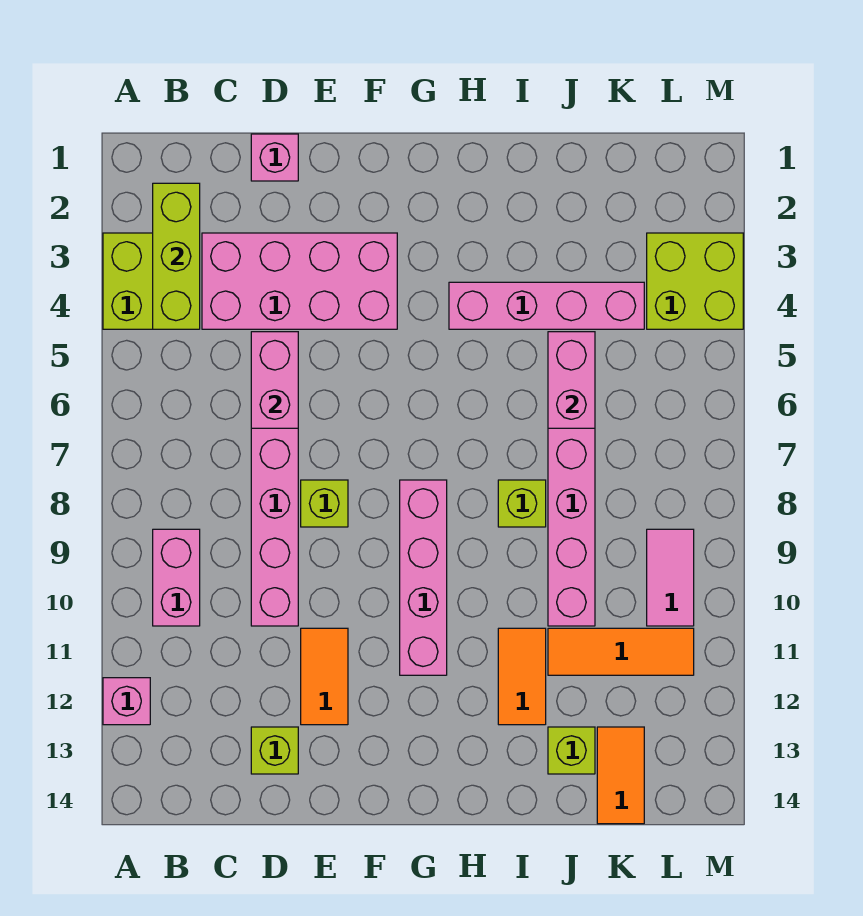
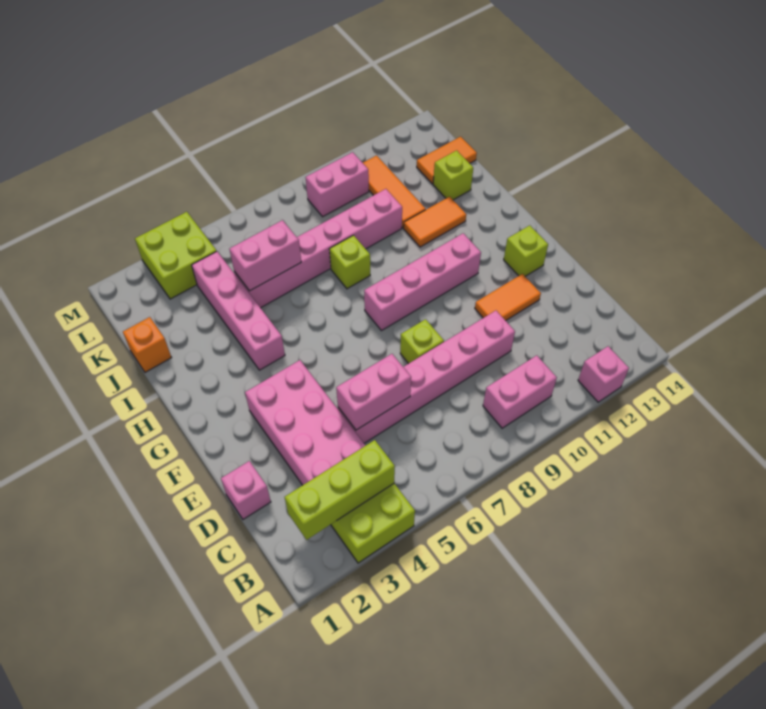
lime brick D13 level 1 -> lime brick F13 level 1
none -> orange brick J1 level 1
pink tile L9:L10 level 1 -> pink brick L9:L10 level 1

